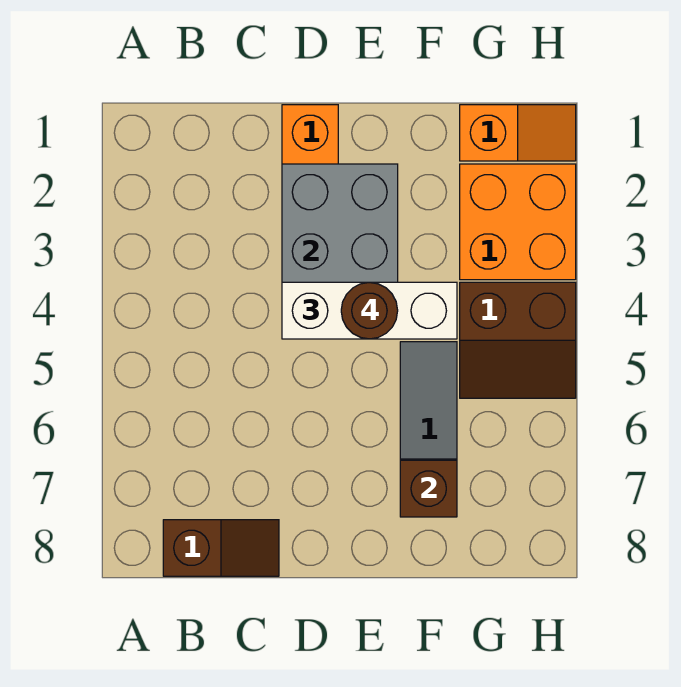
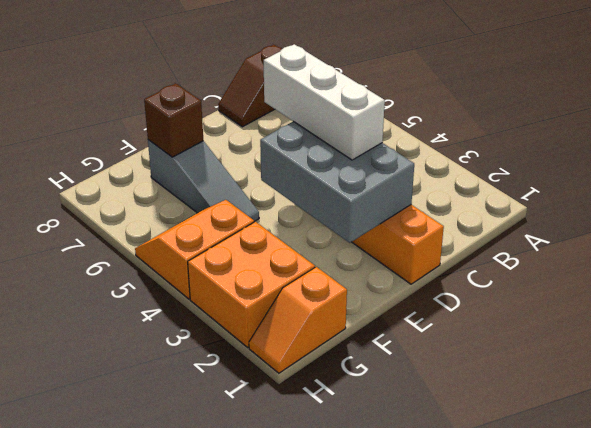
white brick D4:F4 level 3 -> white brick D3:D5 level 3
brown round brick E4 level 4 -> none
brown slope G4:H5 level 1 top 4 -> orange slope G4:H5 level 1 top 4

